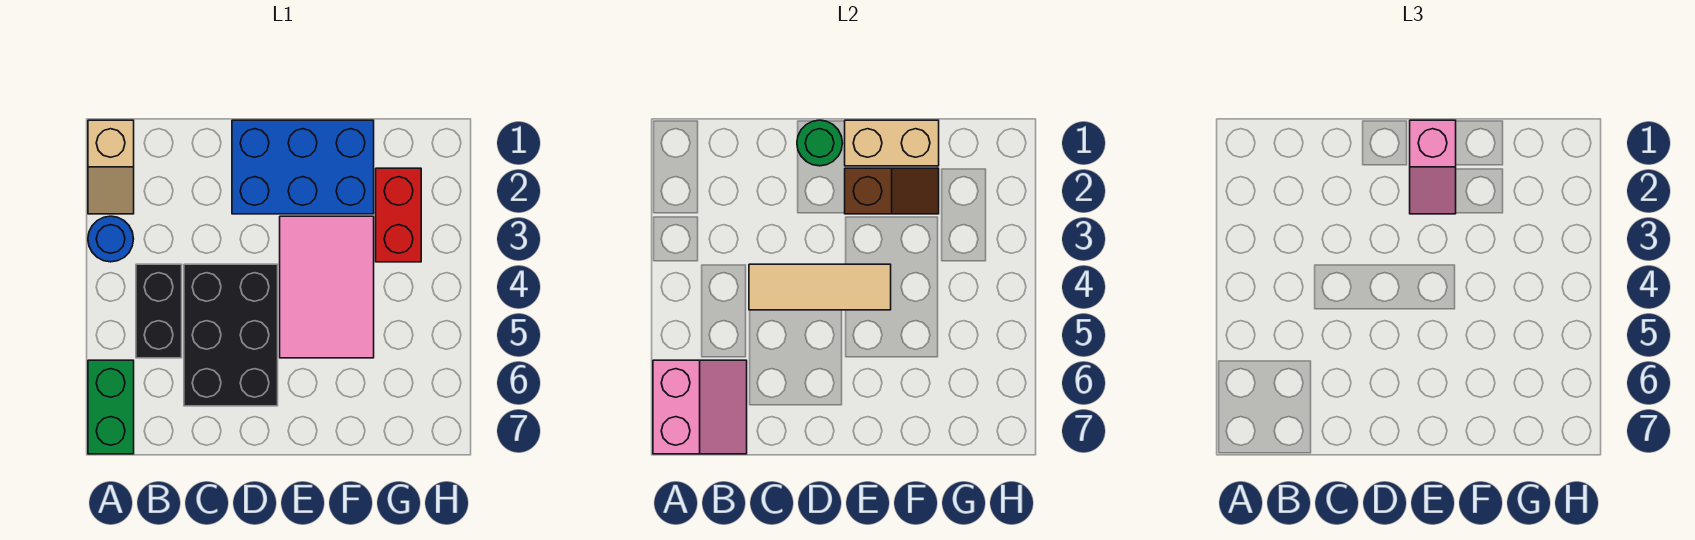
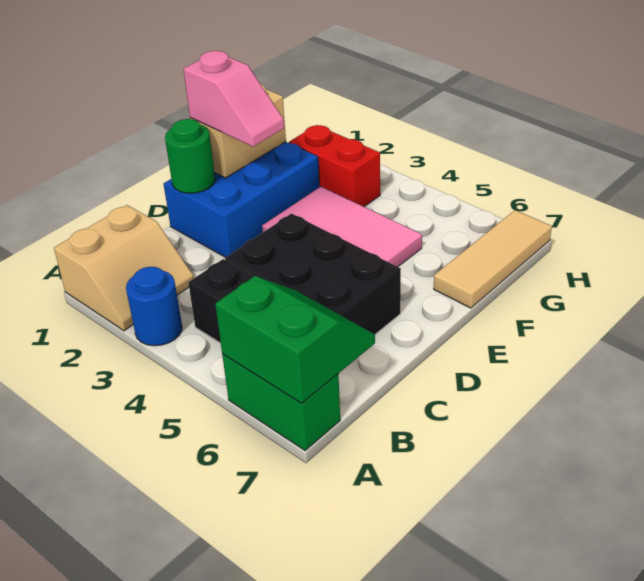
tan slope A1:A2 level 1 top 1 -> tan slope A1:B2 level 1 top 1
pink slope A6:B7 level 2 top A -> green slope A6:B7 level 2 top A
tan tile C4:E4 level 2 -> tan tile F7:H7 level 1
brown slope E2:F2 level 2 top E -> none

